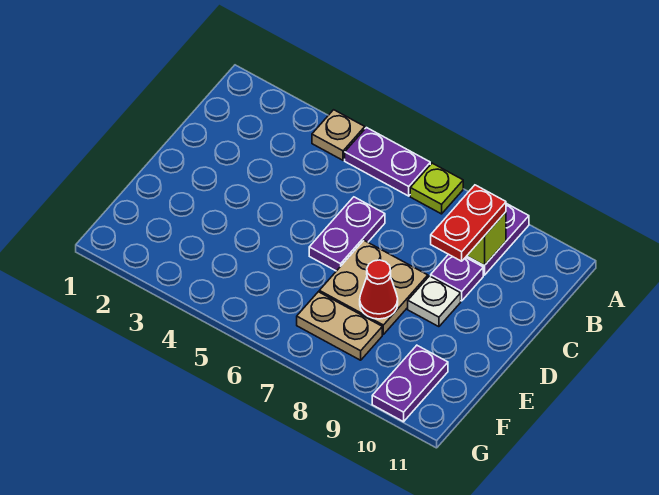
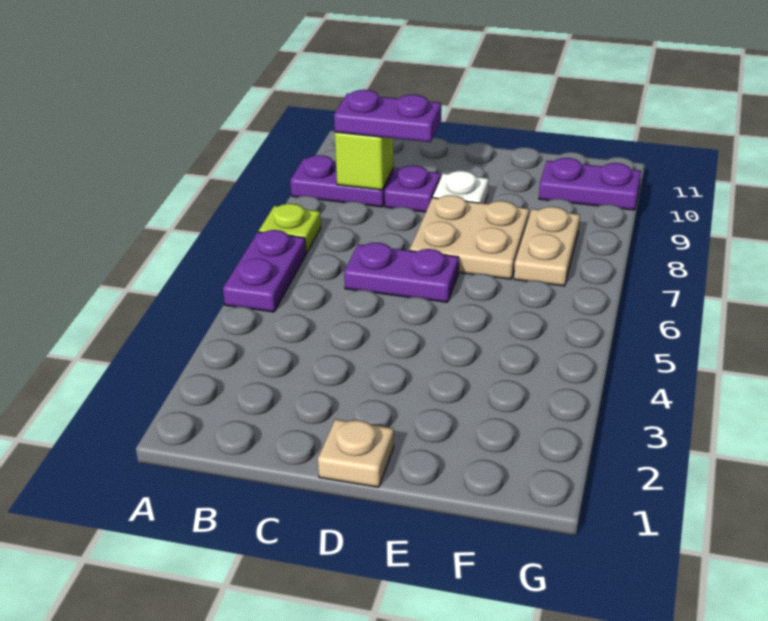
tan plate A4 level 1 -> tan plate D1 level 1
red plate B9:C9 level 3 -> purple plate B9:C9 level 3
red cone E8 level 2 -> none

